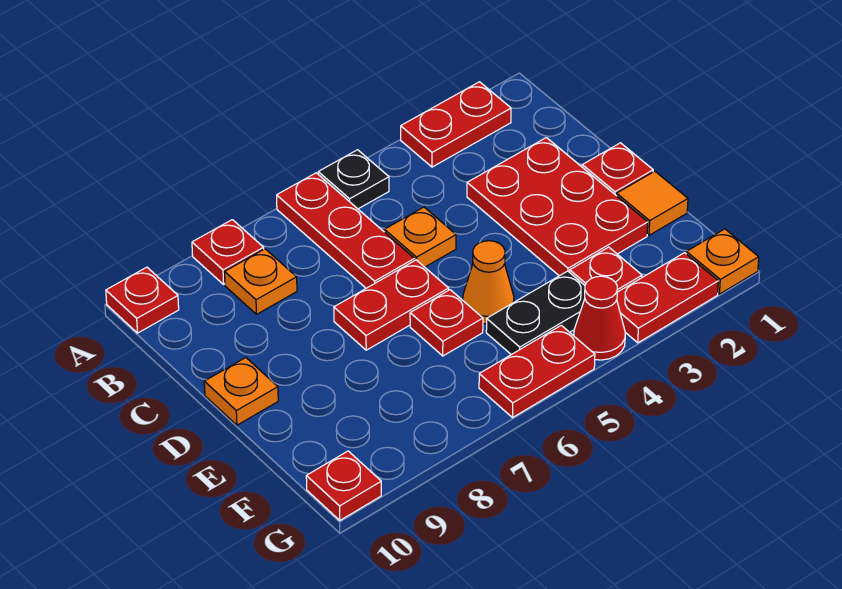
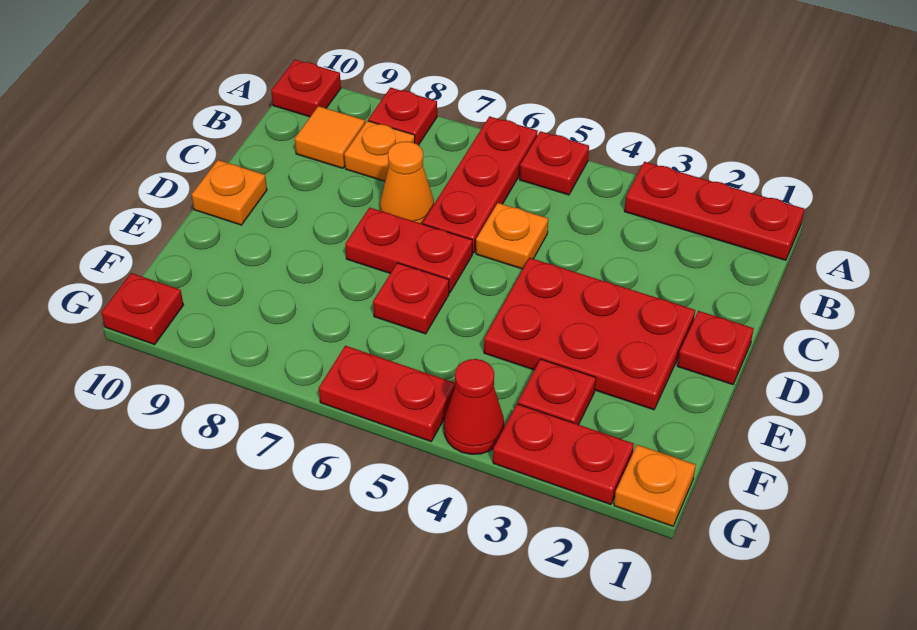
red plate A2:A3 level 1 -> red plate A1:A3 level 1
black plate A5 level 1 -> red plate A5 level 1
red plate C2:E3 level 1 -> red plate D2:E4 level 1
orange tile E1 level 1 -> orange tile B9 level 1
orange cone E5 level 1 -> orange cone C7 level 1
black plate F4:F5 level 1 -> none

